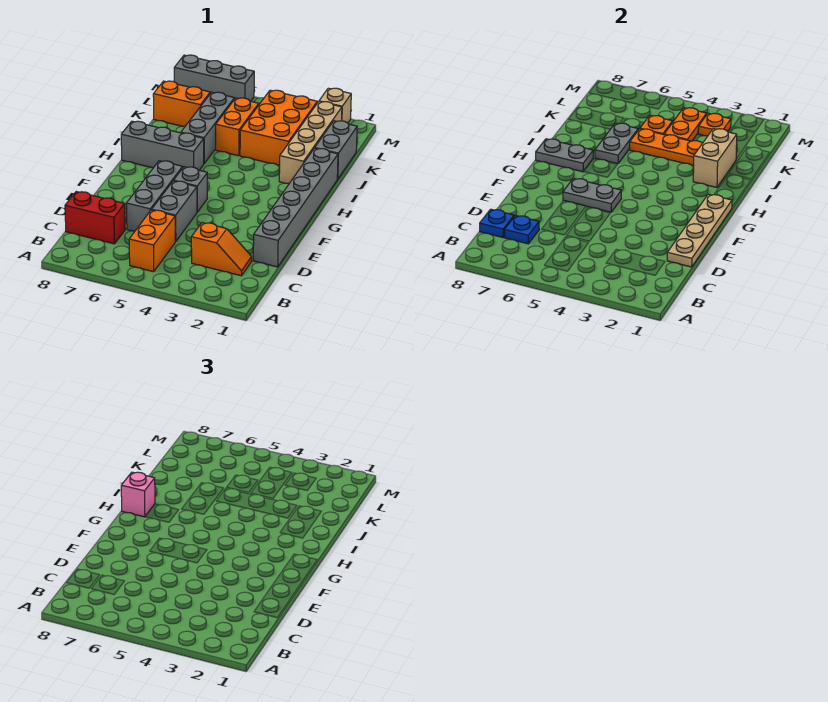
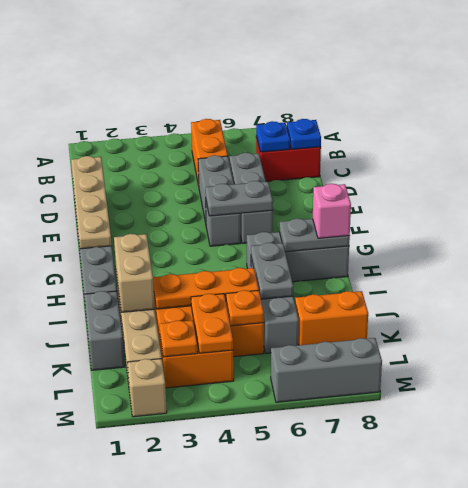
orange slope C2:C3 level 1 top 3 -> none

